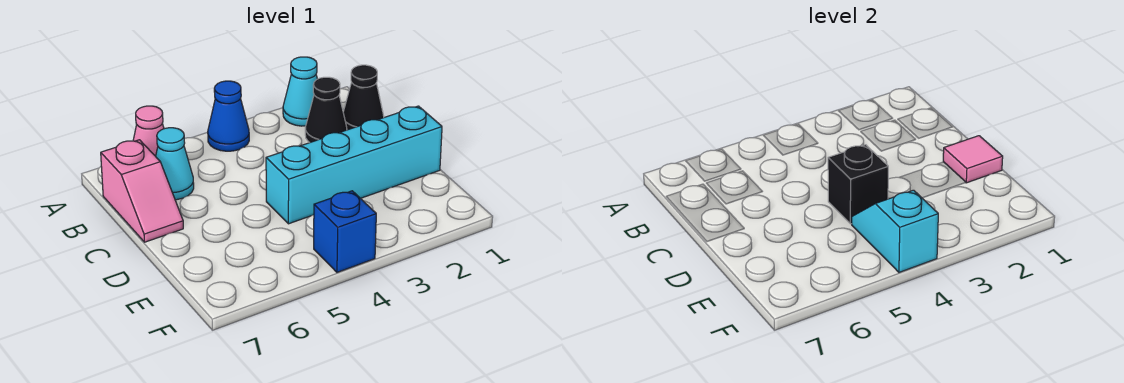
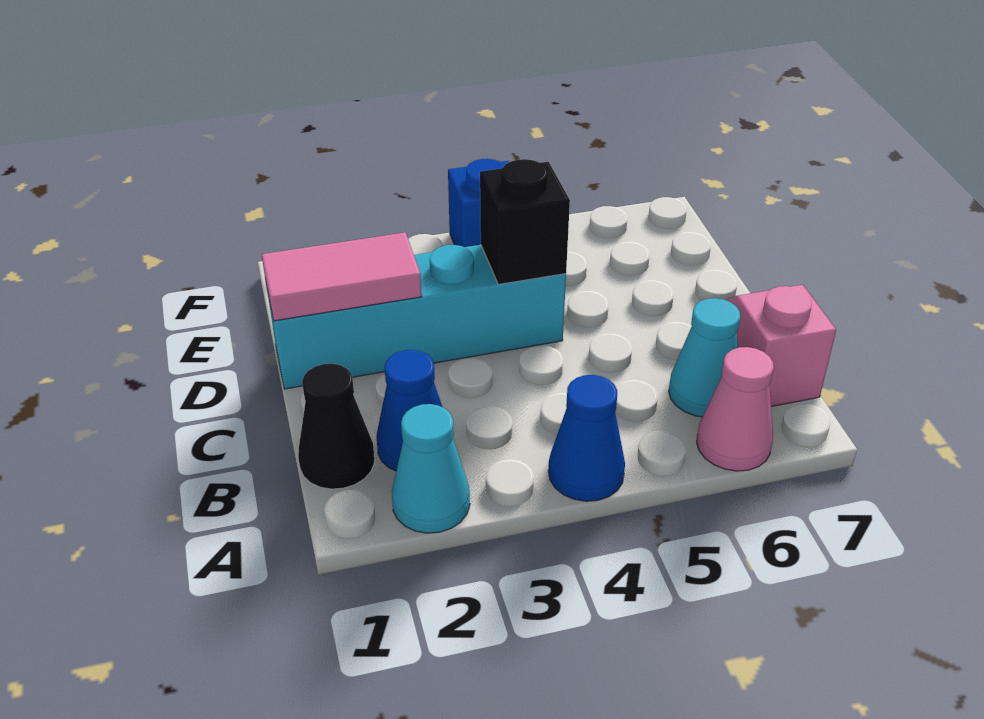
black cone B2 level 1 -> blue cone B2 level 1
pink tile D1 level 2 -> pink tile D1:D2 level 2
cyan slope E4:F4 level 2 top F -> none

